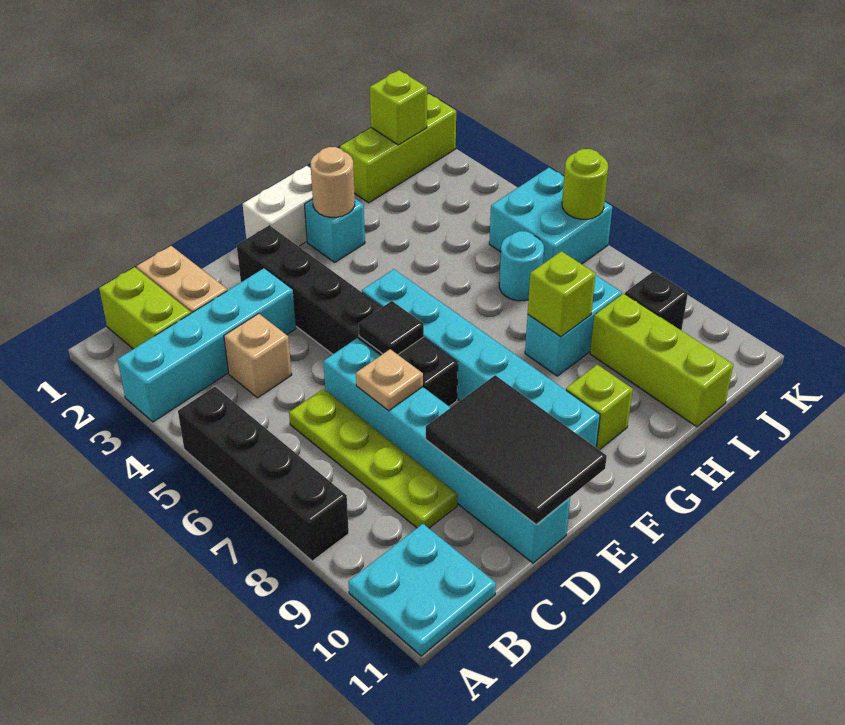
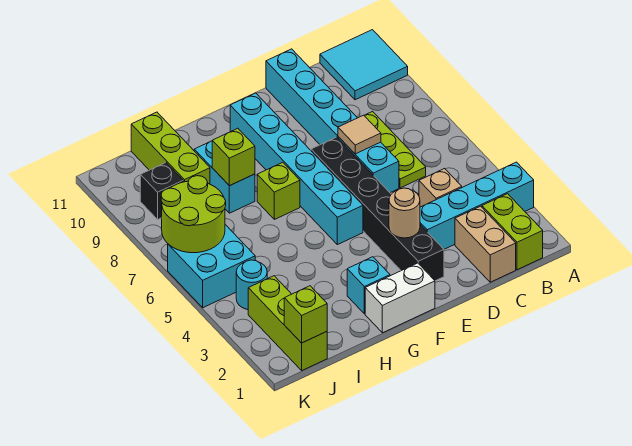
black brick A5:A8 level 1 -> none
cyan plate A10:B11 level 1 -> cyan tile A10:B11 level 1
lime plate C6:C9 level 1 -> lime plate C6:C8 level 1
tan plate D7 level 2 -> tan tile D7 level 2
black tile D9:E11 level 2 -> none
black tile E6 level 2 -> none
tan round brick G2 level 2 -> tan round brick E3 level 2
lime brick G10 level 1 -> lime brick G7 level 1
cyan brick H8:I8 level 1 -> cyan brick H8:H9 level 1
lime brick I1:K1 level 1 -> lime brick J1:J3 level 1
cyan round brick I6 level 1 -> cyan round brick J4 level 1
lime round brick K6 level 2 -> lime round brick J6:K7 level 2

